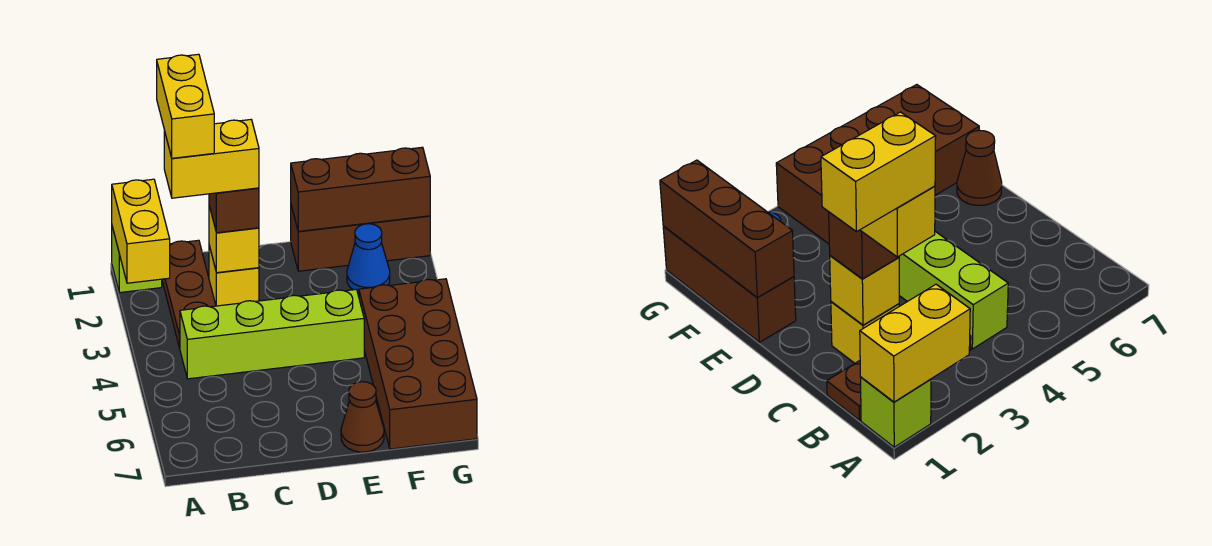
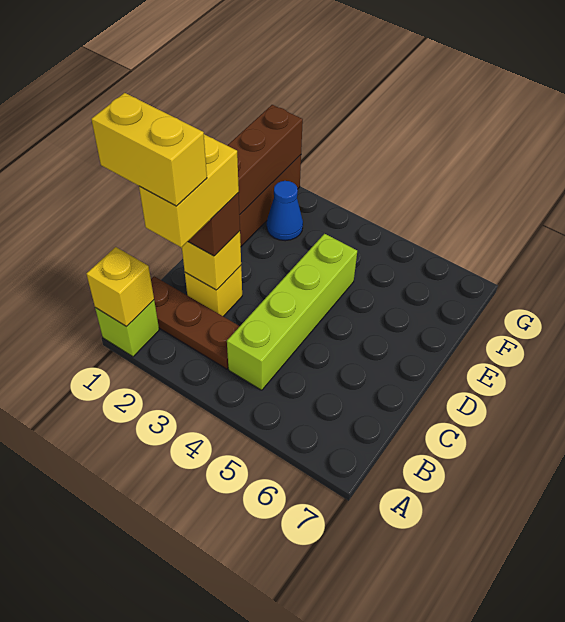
yellow brick A1:A2 level 2 -> yellow brick A1 level 2
brown cone E7 level 1 -> none
brown brick F4:G7 level 1 -> none

